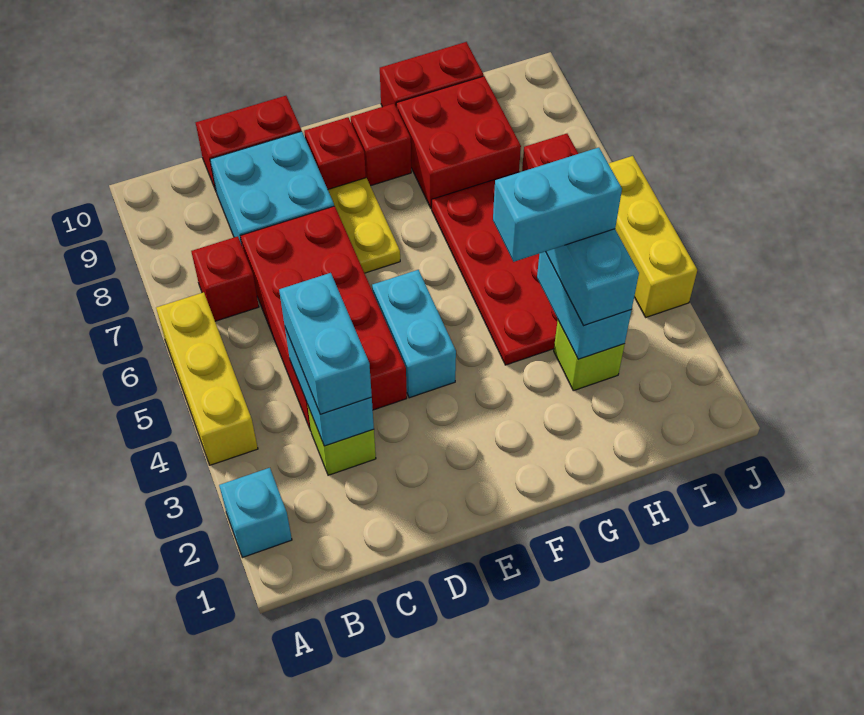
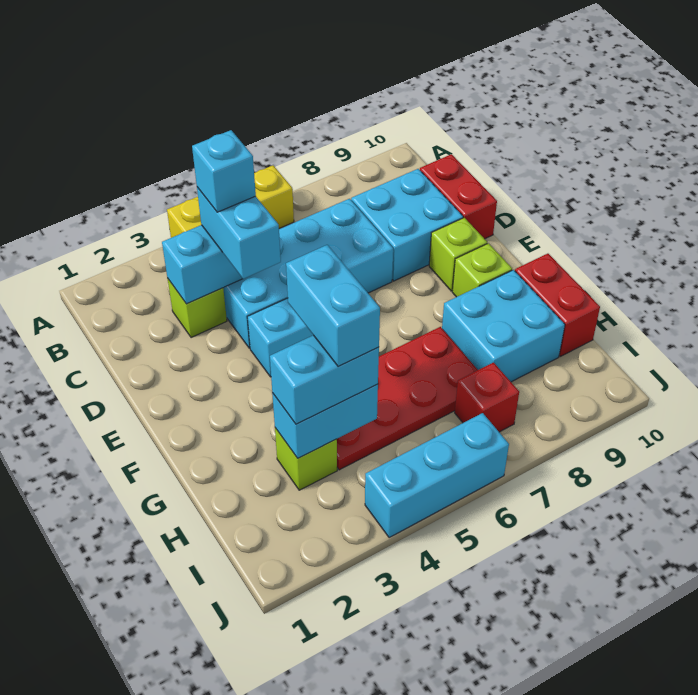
cyan brick A2 level 1 -> cyan brick C4 level 4
red brick B7 level 1 -> none
cyan brick C3:C4 level 3 -> cyan brick C4:D4 level 3
red brick C4:D7 level 1 -> cyan brick C4:D7 level 1
yellow plate E7:E8 level 1 -> none
red brick E9 level 1 -> lime brick E9 level 1
red brick F9 level 1 -> lime brick F9 level 1
red brick G8:H9 level 1 -> cyan brick G8:H9 level 1
yellow brick J4:J6 level 1 -> cyan brick J4:J6 level 1

